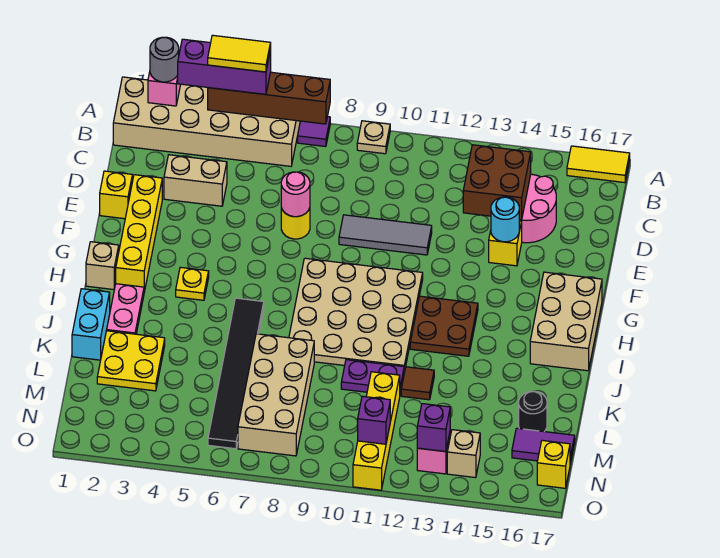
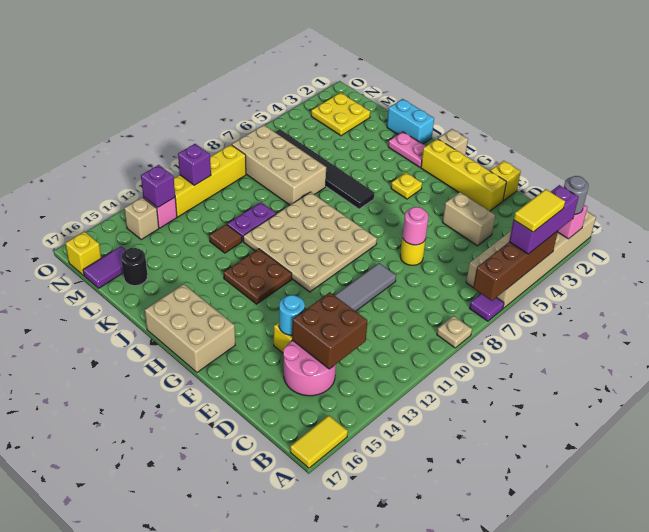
tan brick D3:D4 level 1 -> tan brick D4:E4 level 1
yellow plate K2:L3 level 1 -> yellow plate M2:N3 level 1
yellow brick L11:O11 level 1 -> yellow brick N9:N12 level 1

